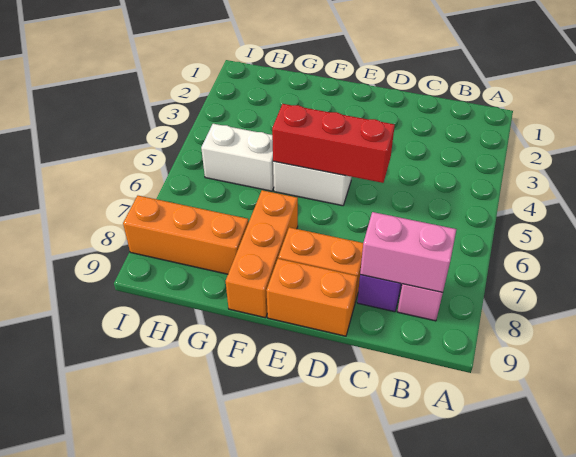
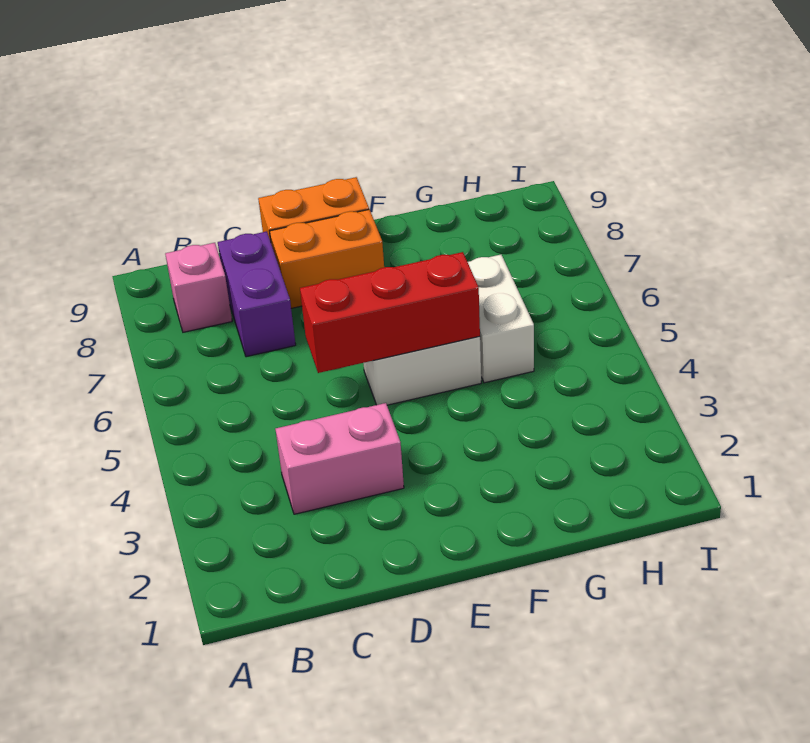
pink brick B8:C8 level 2 -> pink brick C3:D3 level 1
orange brick F7:F9 level 1 -> none
white brick G5:H5 level 1 -> white brick G5:G6 level 1
orange brick G8:I8 level 1 -> none

